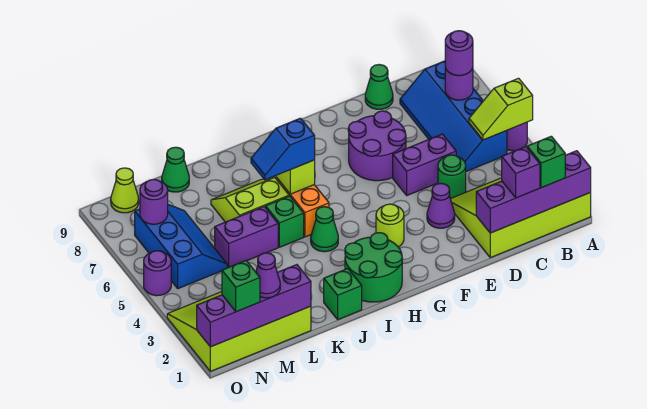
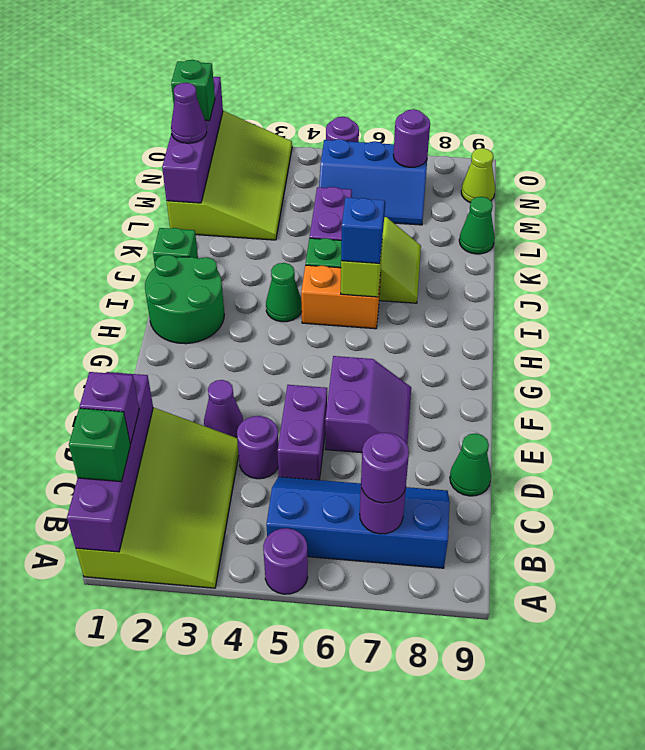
lime slope A5:B5 level 2 top A -> none
green round brick D4 level 1 -> purple round brick D4 level 1
purple round brick E6:F7 level 1 -> purple slope E6:F7 level 1 top 6
lime round brick G3 level 1 -> none

